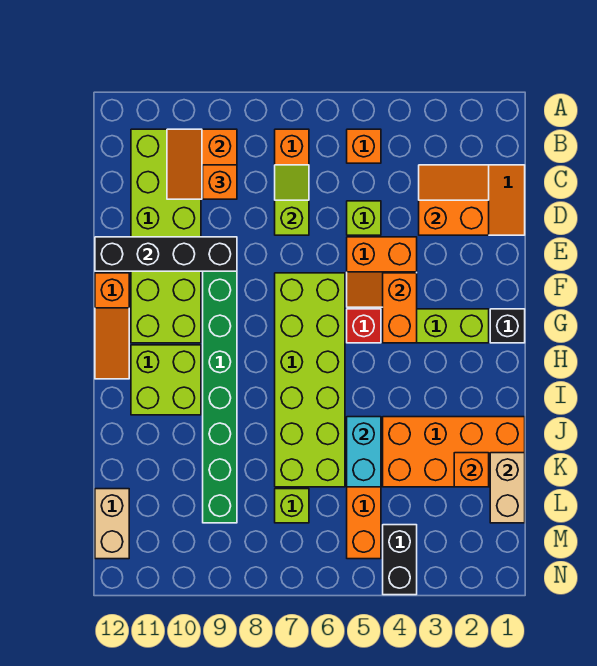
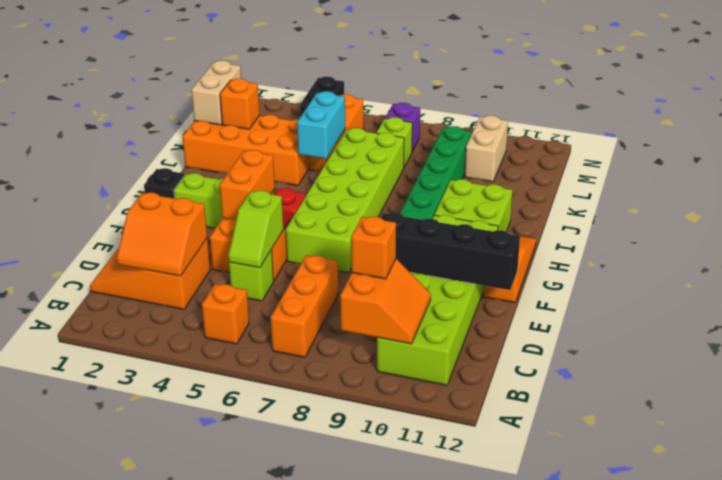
lime slope C7:D7 level 2 top D -> lime slope D5:E5 level 2 top E
tan brick L12:M12 level 1 -> tan brick L10:M10 level 1
none -> purple brick M7 level 1

